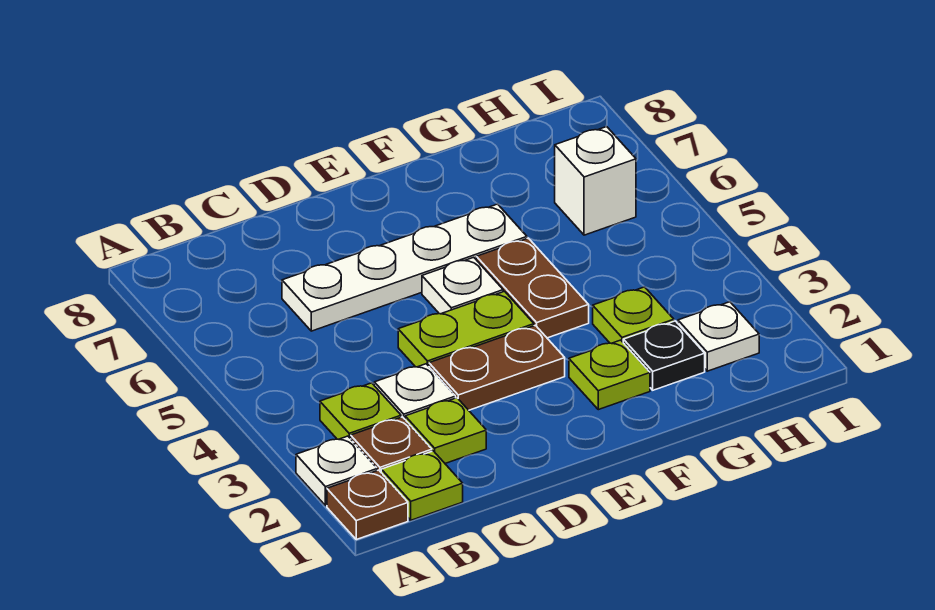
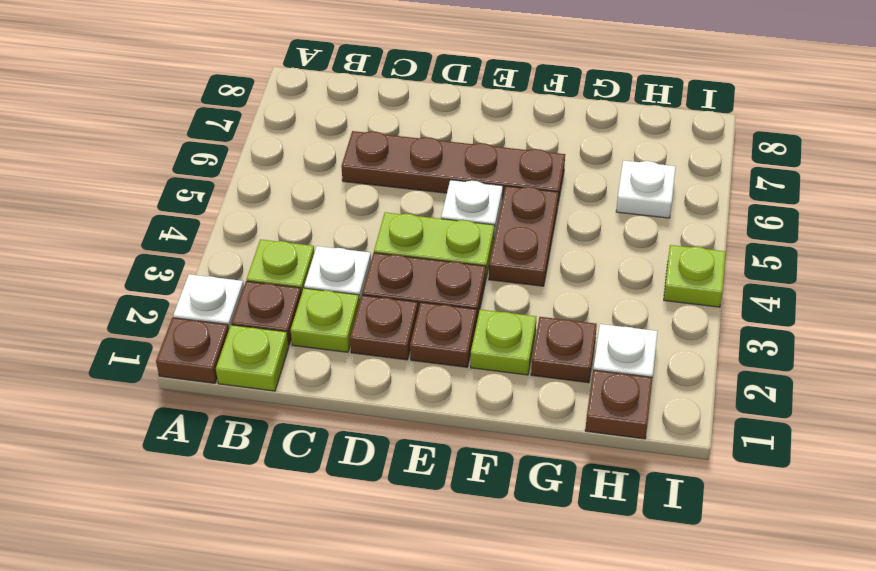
white plate C6:F6 level 1 -> brown plate C6:F6 level 1
none -> brown plate D2 level 1
none -> brown plate E2 level 1
black plate G2 level 1 -> brown plate G2 level 1
lime plate G3 level 1 -> lime plate I4 level 1
none -> brown plate H1 level 1
white brick H6 level 1 -> white plate H6 level 1

